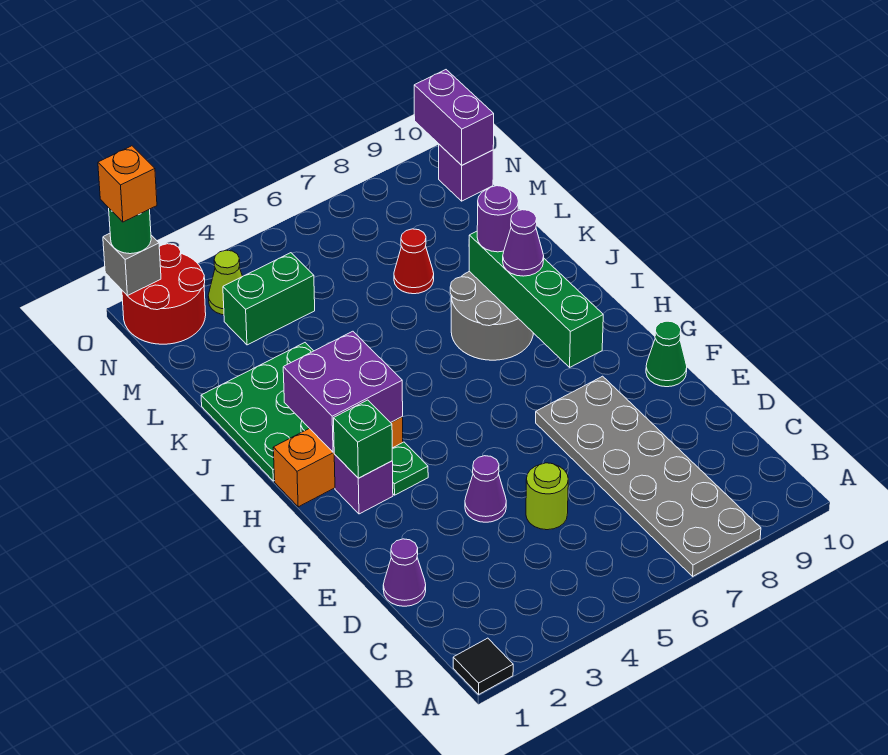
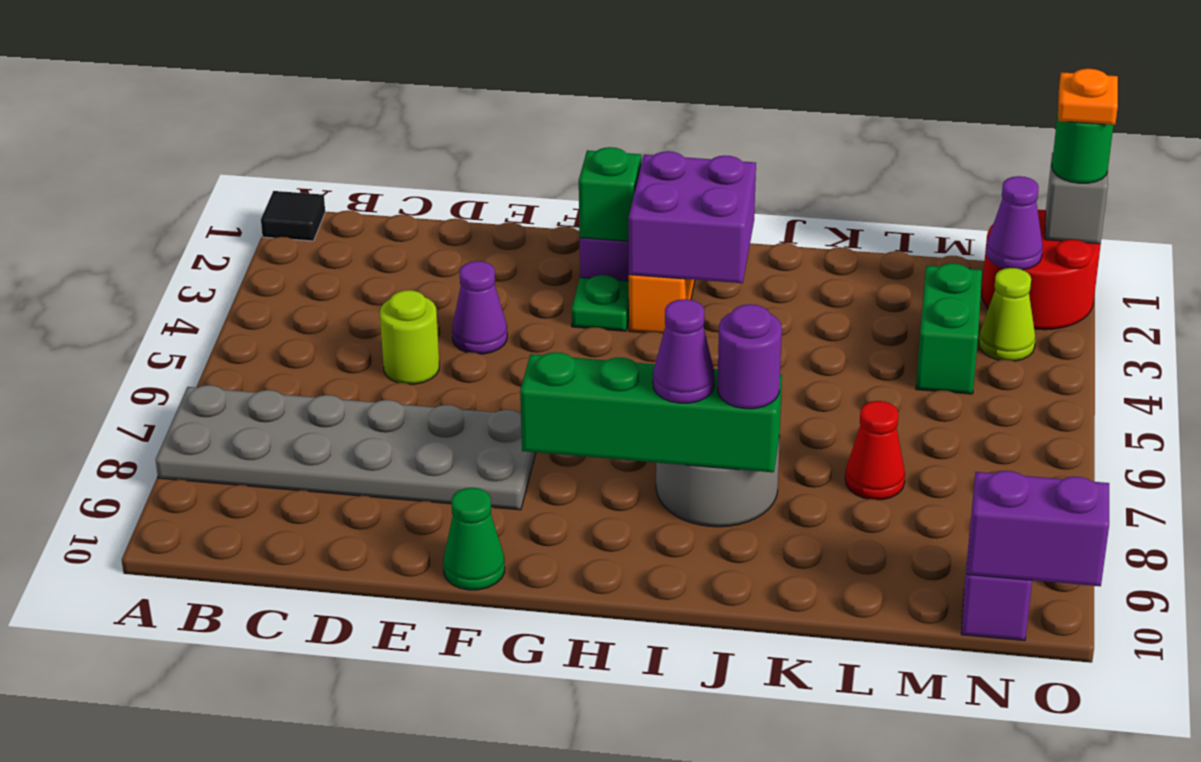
purple cone D1 level 1 -> purple cone N2 level 2
green plate I1:K3 level 1 -> none
orange brick O1 level 4 -> orange plate O1 level 4

